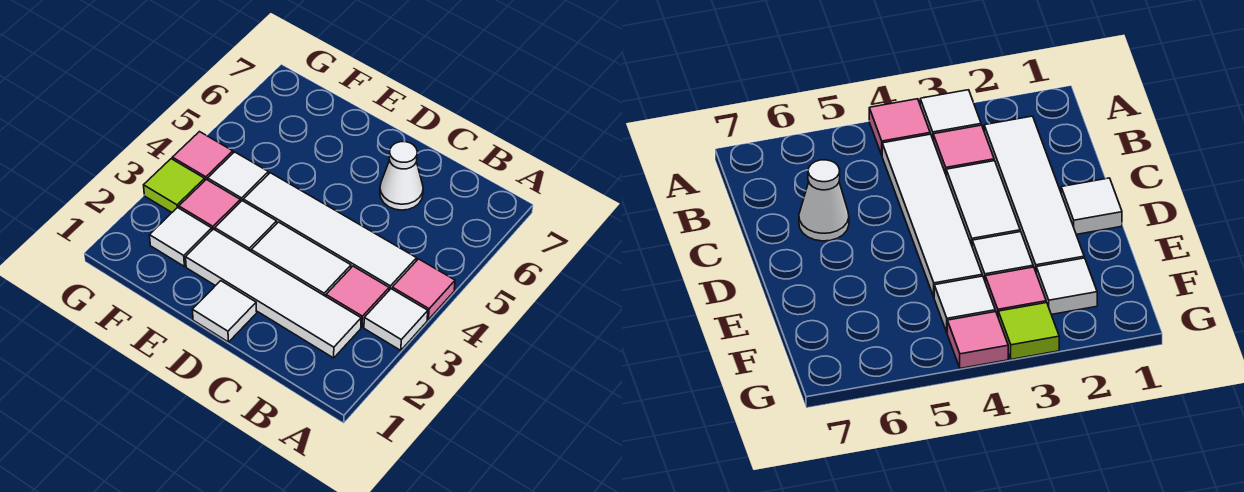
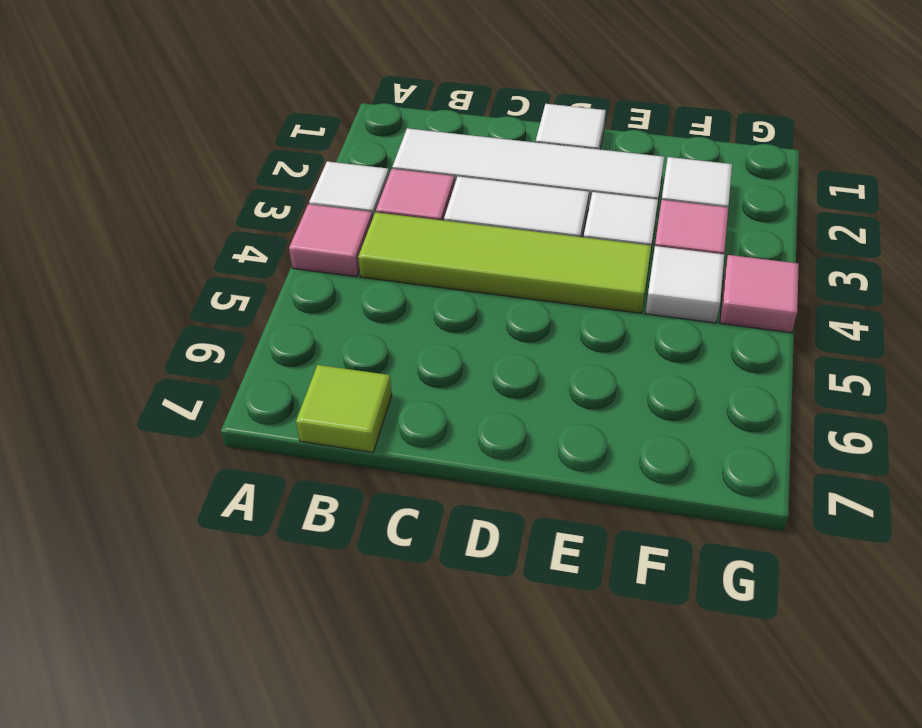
white tile B4:E4 level 1 -> lime tile B4:E4 level 1
white cone C6 level 1 -> none
lime tile G3 level 1 -> lime tile B7 level 1

